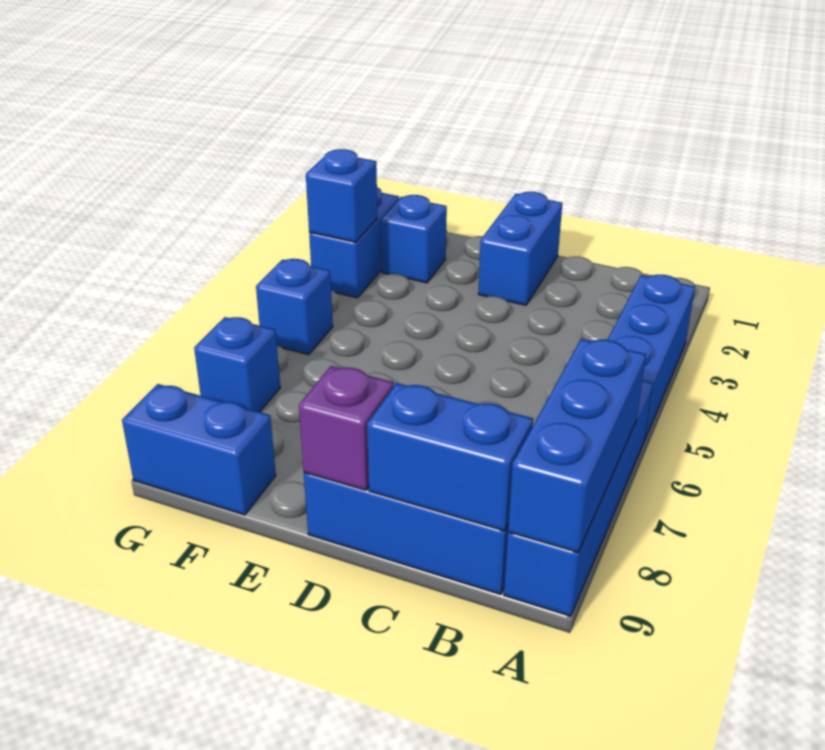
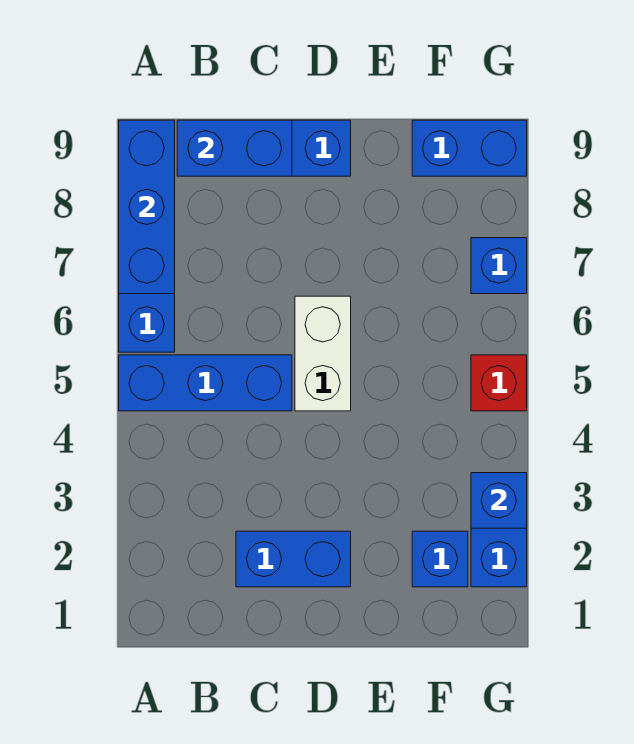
blue brick A3:A5 level 1 -> blue brick A5:C5 level 1
blue brick D1:D2 level 1 -> blue brick C2:D2 level 1
none -> white brick D5:D6 level 1
purple brick D9 level 2 -> none
blue brick G5 level 1 -> red brick G5 level 1

